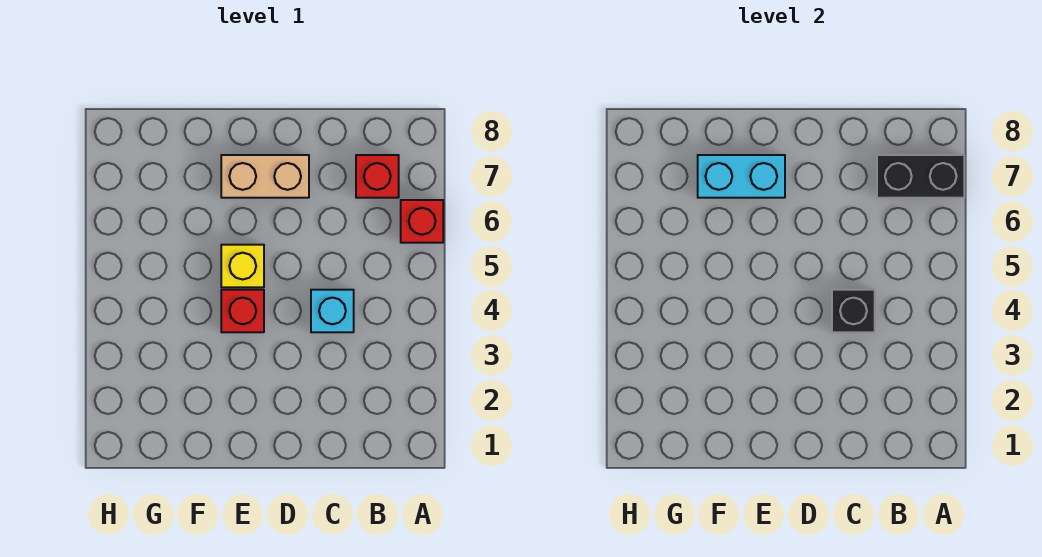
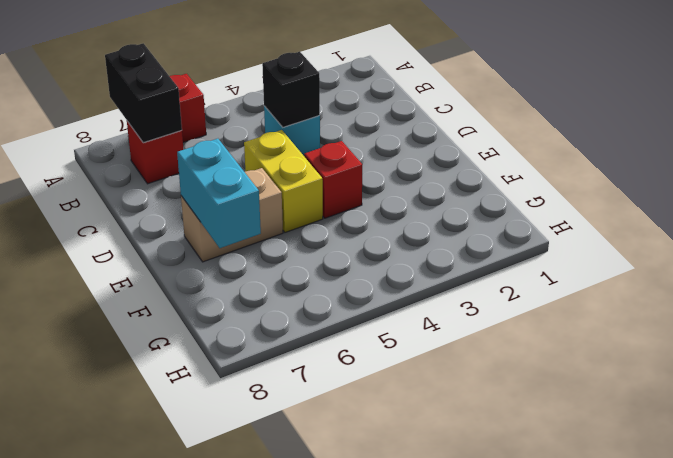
tan brick D7:E7 level 1 -> tan brick E6:E7 level 1
yellow brick E5 level 1 -> yellow brick D5:E5 level 1

